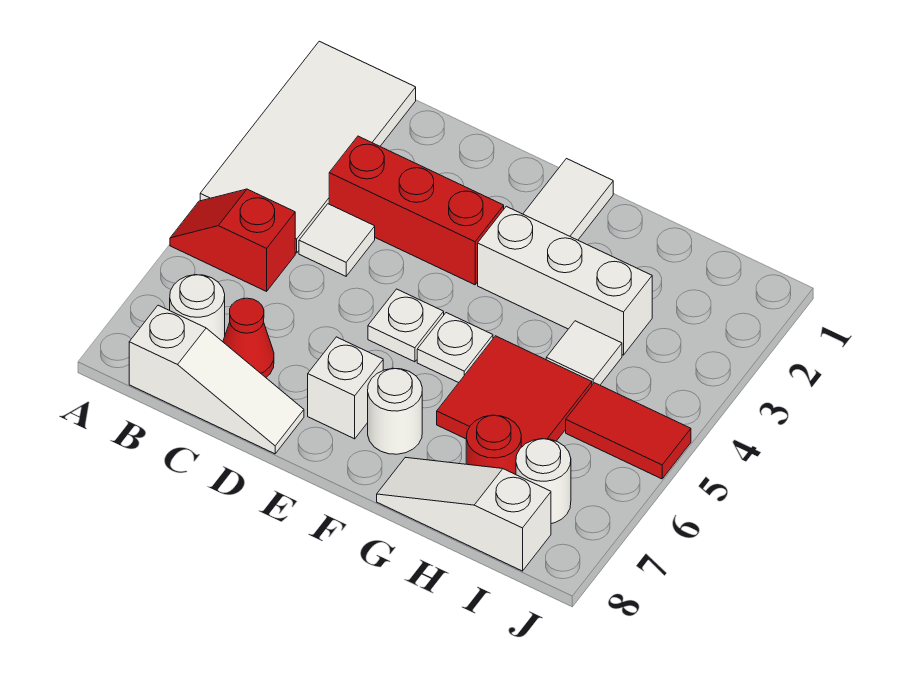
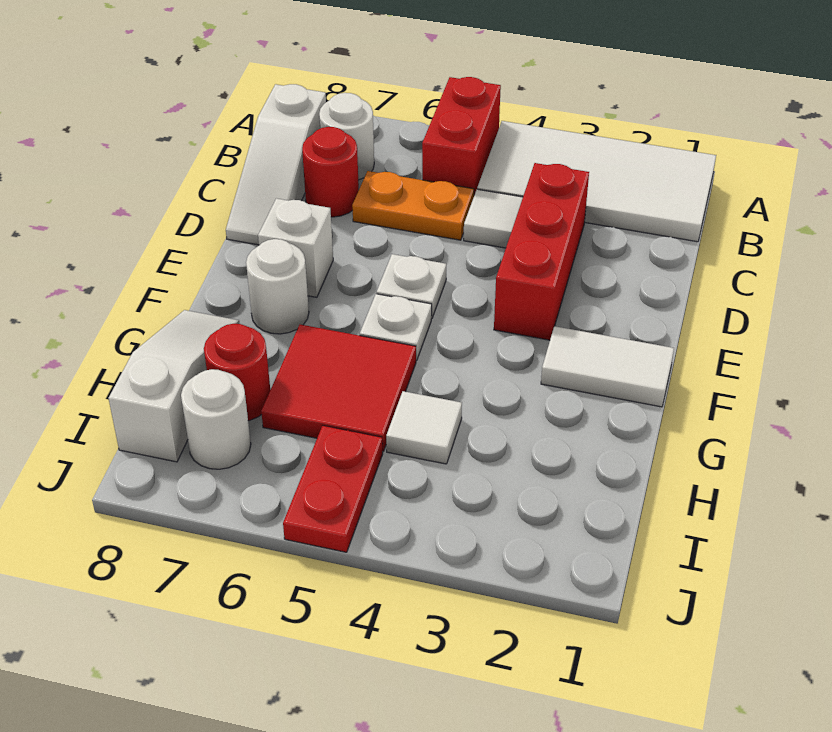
red slope A5:B5 level 1 top B -> red brick A5:B5 level 1
none -> orange plate C5:C6 level 1
red cone C7 level 1 -> red round brick C7 level 1
white brick F3:H3 level 1 -> none
red tile I5:J5 level 1 -> red plate I5:J5 level 1

